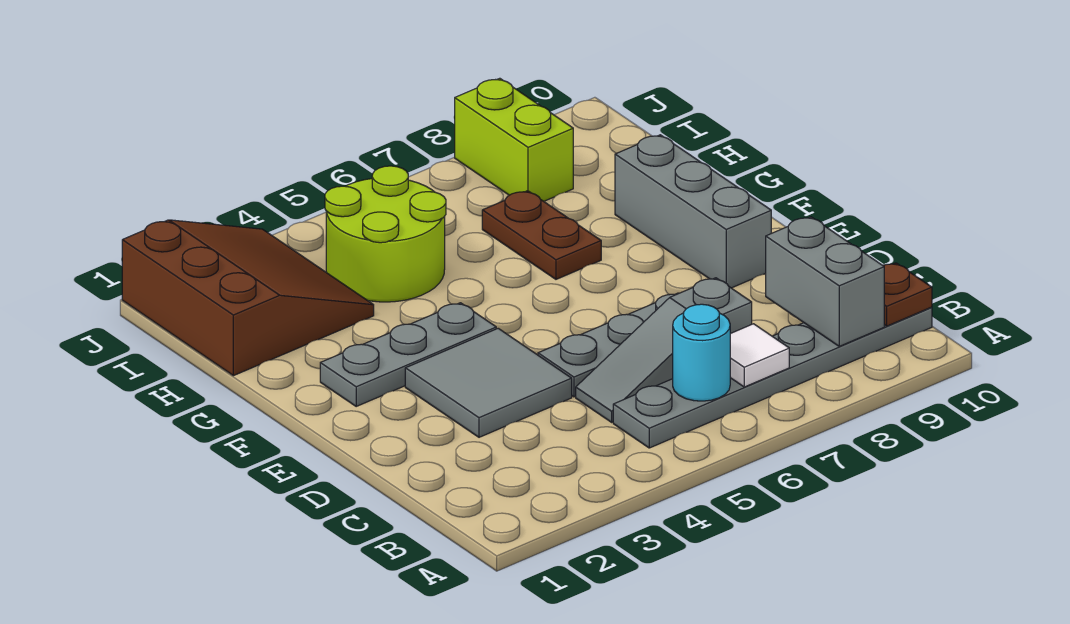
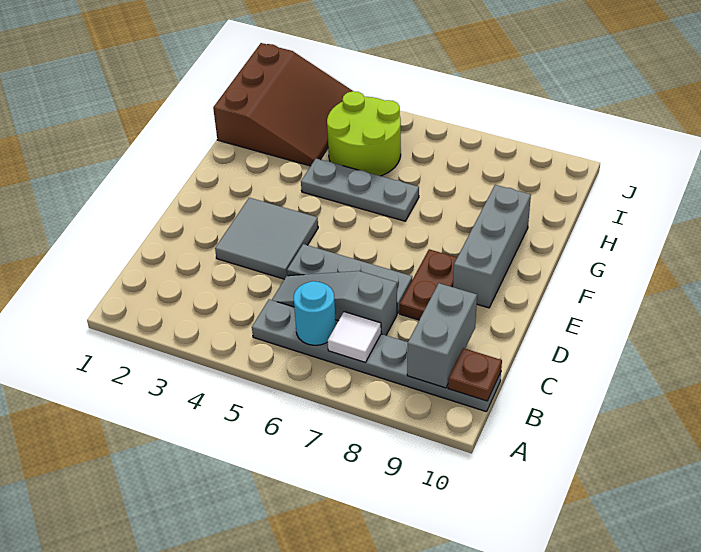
grey plate F2:F4 level 1 -> grey plate G4:G6 level 1
brown plate G7:H7 level 1 -> brown plate D8:E8 level 1
lime brick I8:J8 level 1 -> none

